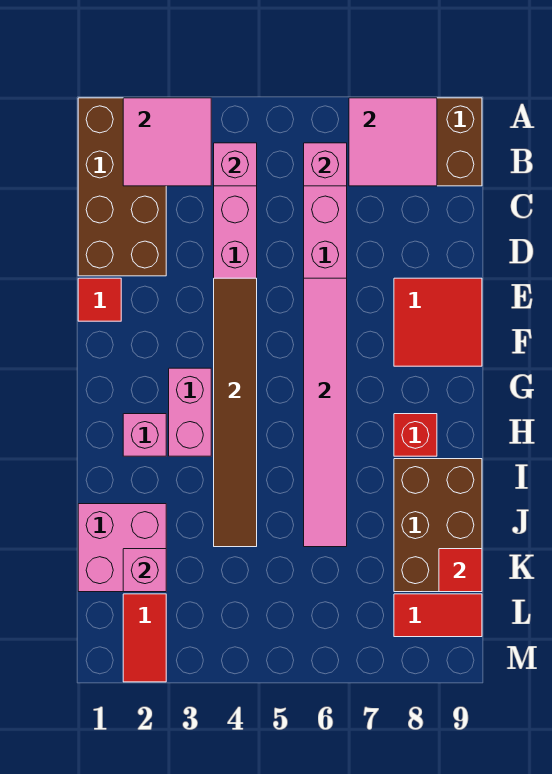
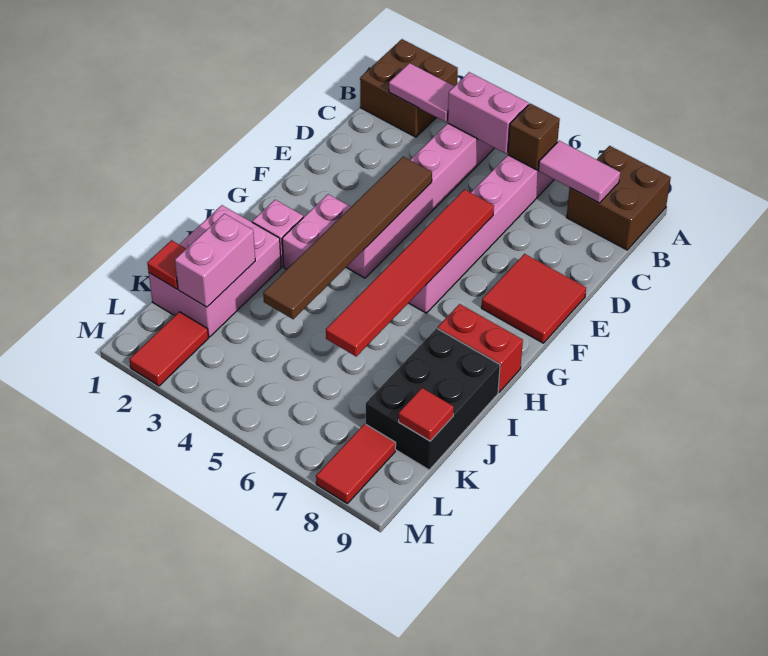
brown brick A1:D2 level 1 -> brown brick A1:B2 level 1
pink tile A2:B3 level 2 -> pink tile B2:B3 level 2
pink tile A7:B8 level 2 -> pink tile B7:B8 level 2
pink brick B4 level 2 -> pink brick B4:B5 level 2
pink brick B6 level 2 -> brown brick B6 level 2
red tile E1 level 1 -> red tile K1 level 2
pink tile E6:J6 level 2 -> red tile E6:J6 level 2
red brick H8 level 1 -> red brick H8:H9 level 1
brown brick I8:K9 level 1 -> black brick I8:K9 level 1
pink brick J1:K2 level 1 -> pink brick I1:K2 level 1
pink brick K2 level 2 -> pink brick J2:K2 level 2
red tile L8:L9 level 1 -> red tile L8:M8 level 1

